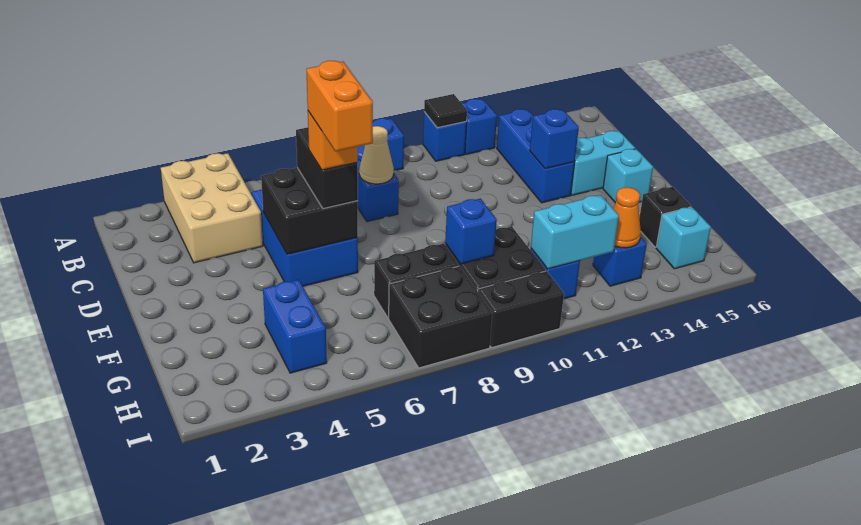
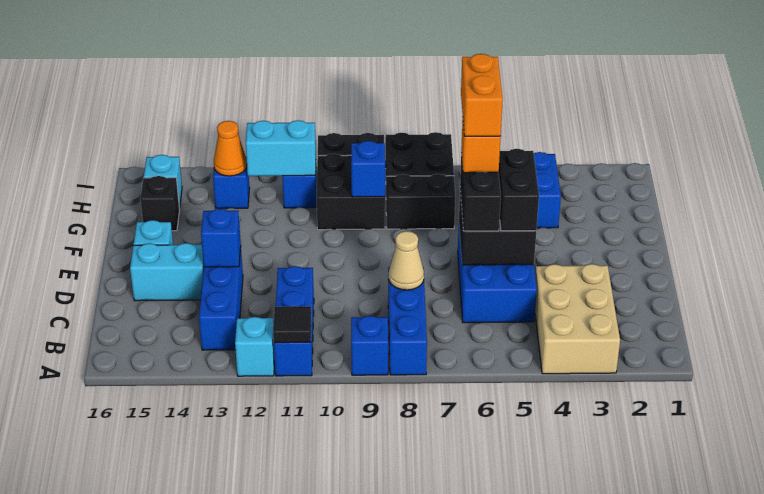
blue brick A11 level 1 -> blue brick A11:C11 level 1
blue brick A12 level 1 -> cyan brick A12 level 1
none -> black brick D5:E5 level 3

